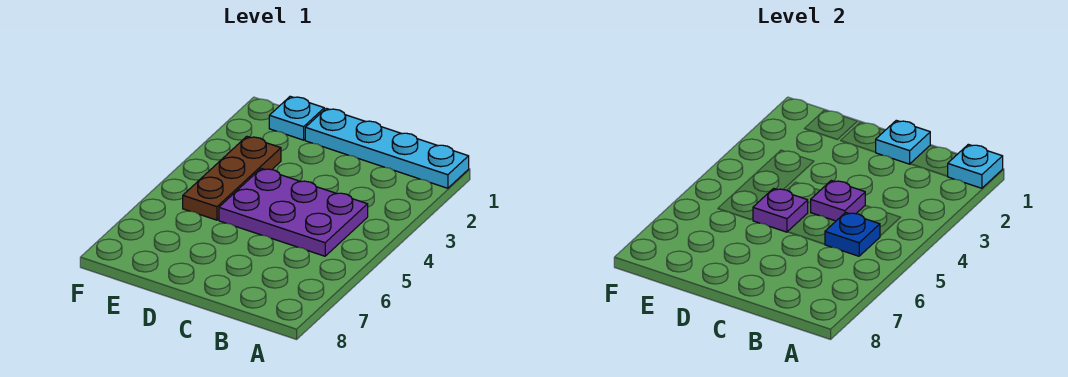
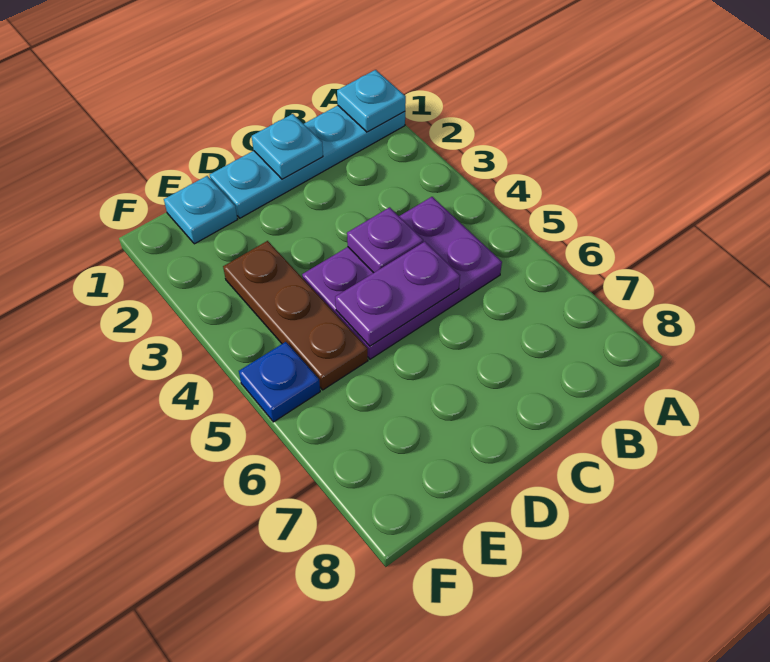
blue plate B5 level 2 -> blue plate F5 level 1
purple plate D5 level 2 -> purple plate C5:D5 level 2

